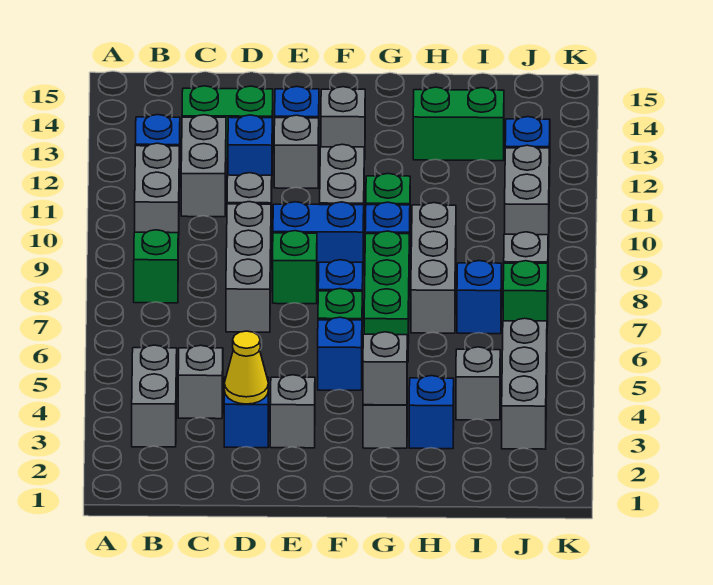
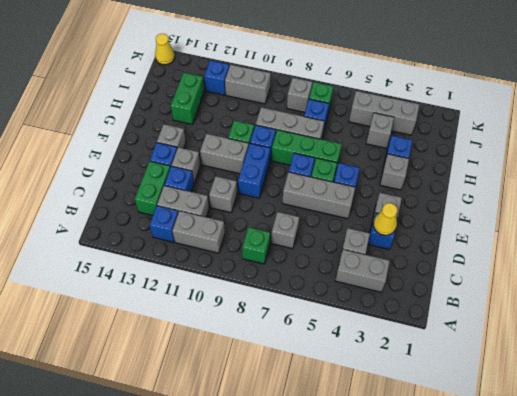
grey brick D7:D9 level 1 -> grey brick E5:E7 level 1
green brick E8 level 1 -> none
grey brick G3 level 2 -> grey brick C7 level 1
none -> yellow cone K15 level 1

